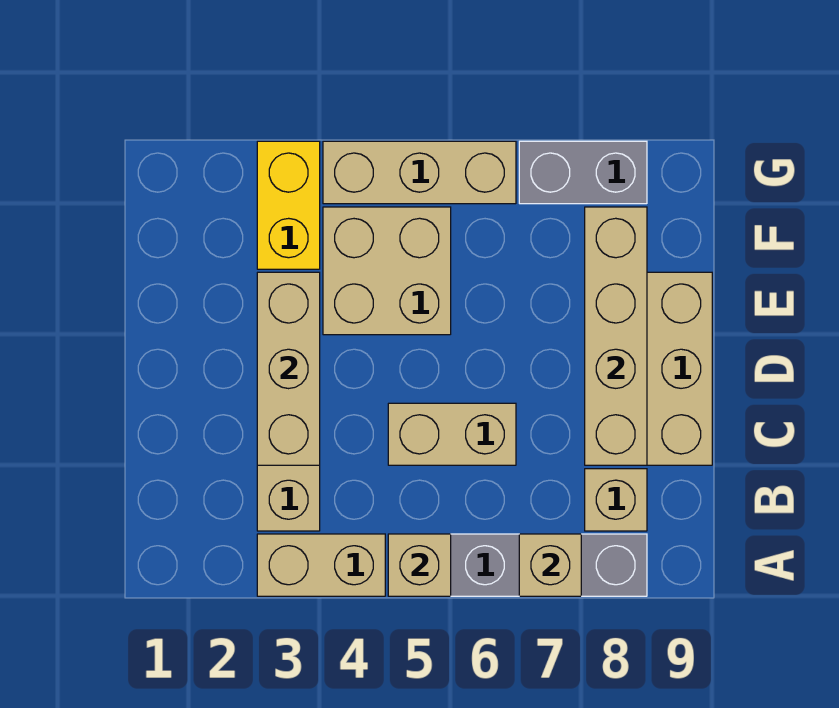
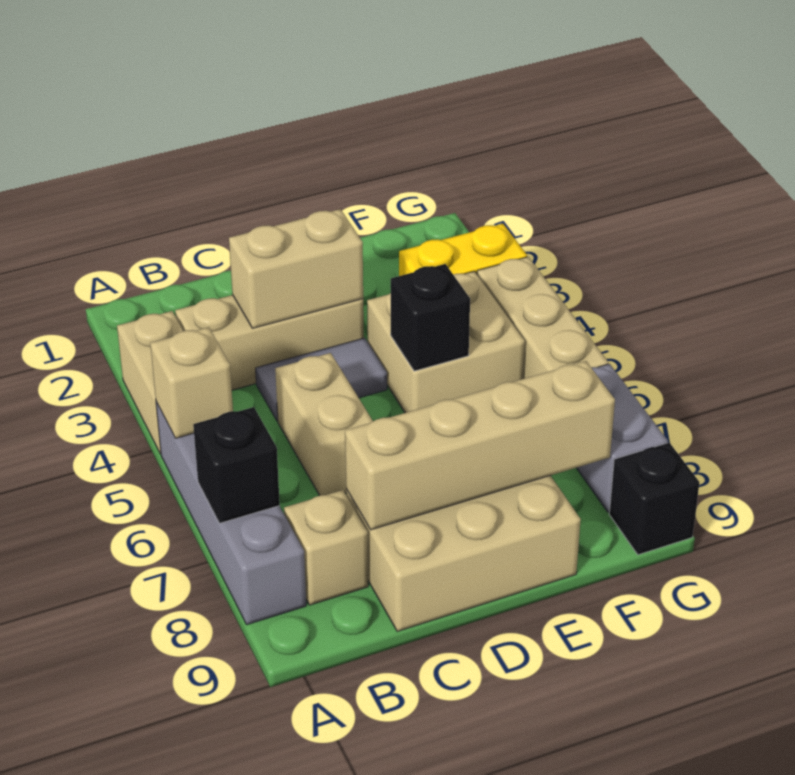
tan brick A7 level 2 -> black brick A7 level 2
tan brick C3:E3 level 2 -> tan brick C3:D3 level 2
none -> grey tile C4:D4 level 1
none -> black brick E5 level 2
none -> black brick G9 level 1

